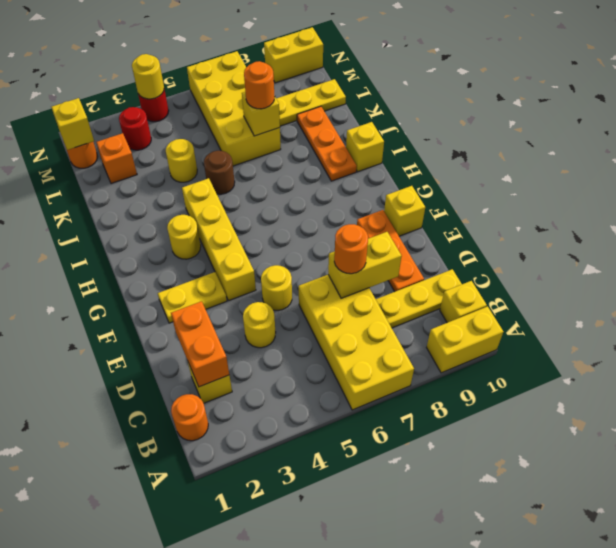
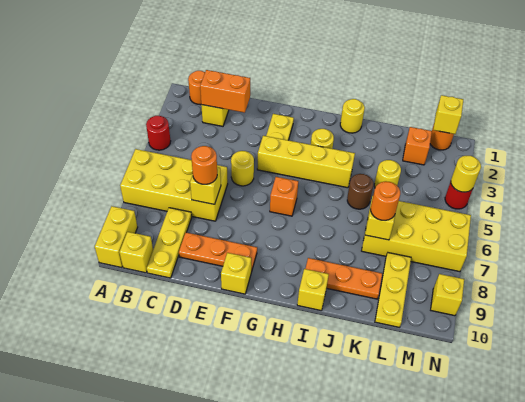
yellow round brick D4 level 1 -> yellow round brick I1 level 1
yellow brick D7:D8 level 2 -> yellow brick D7 level 2
none -> orange brick G6 level 1
red round brick M3 level 1 -> red round brick A4 level 1
yellow brick N9:N10 level 1 -> yellow brick N9 level 1

